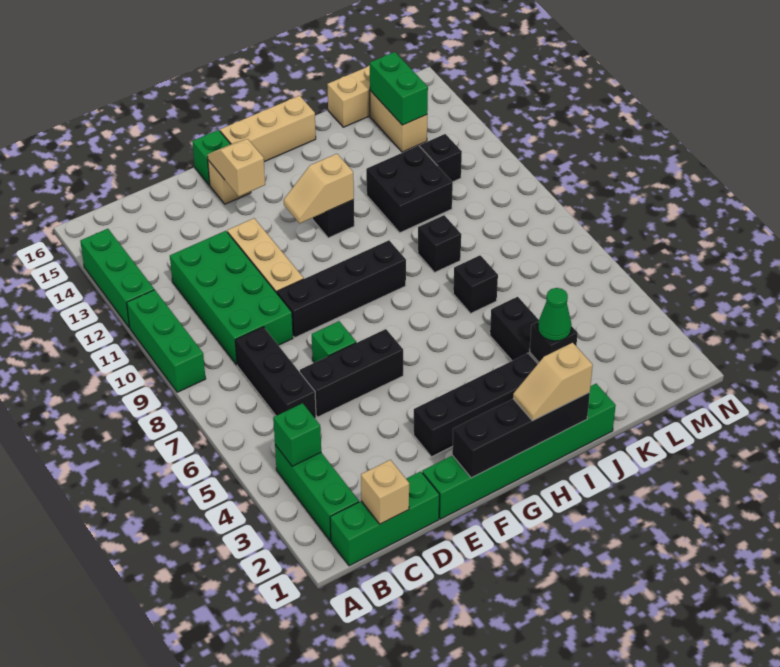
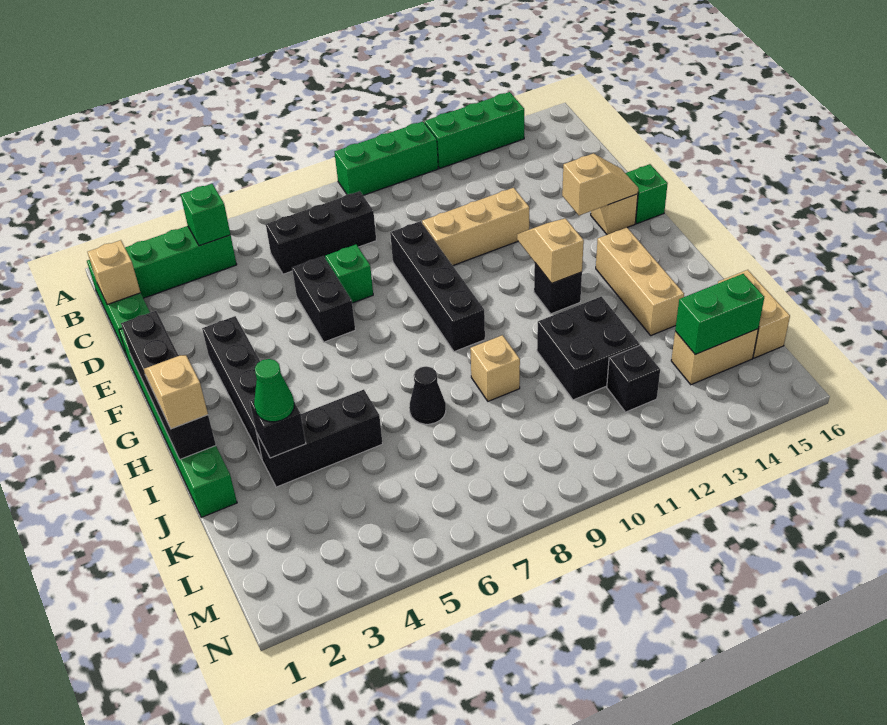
green brick C9:D12 level 1 -> none
black brick D6:F6 level 1 -> black brick E6:F6 level 1
tan brick G16:I16 level 1 -> tan brick H14:J14 level 1
black brick J7 level 1 -> black cone J7 level 1
black brick J9 level 1 -> tan brick J9 level 1

